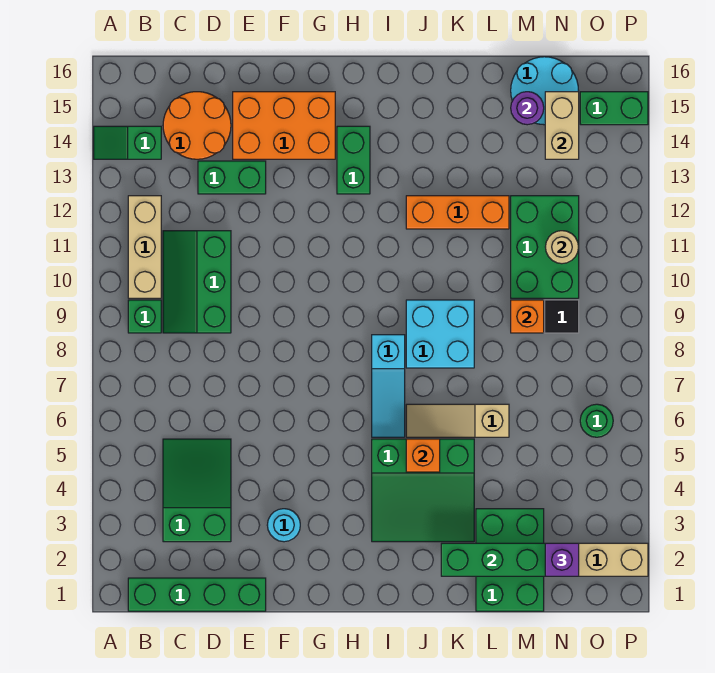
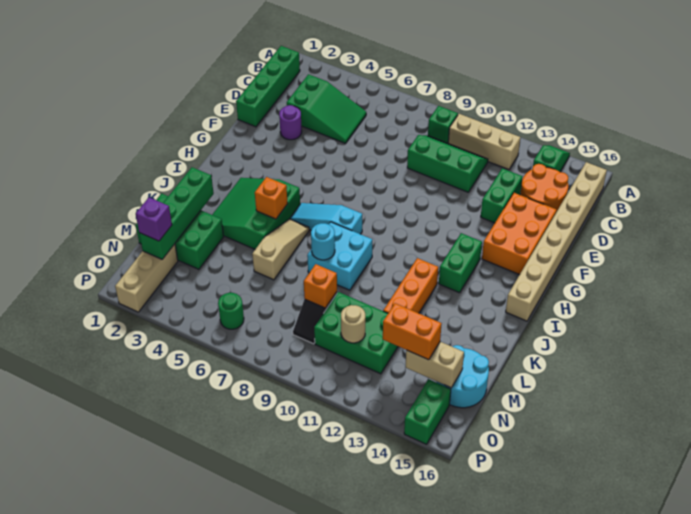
none -> tan brick B16:I16 level 1
cyan round brick F3 level 1 -> cyan round brick K8 level 2
green brick H13:H14 level 1 -> green brick H13:I13 level 1
purple round brick M15 level 2 -> purple round brick E3 level 1
none -> orange brick N13:N14 level 3

